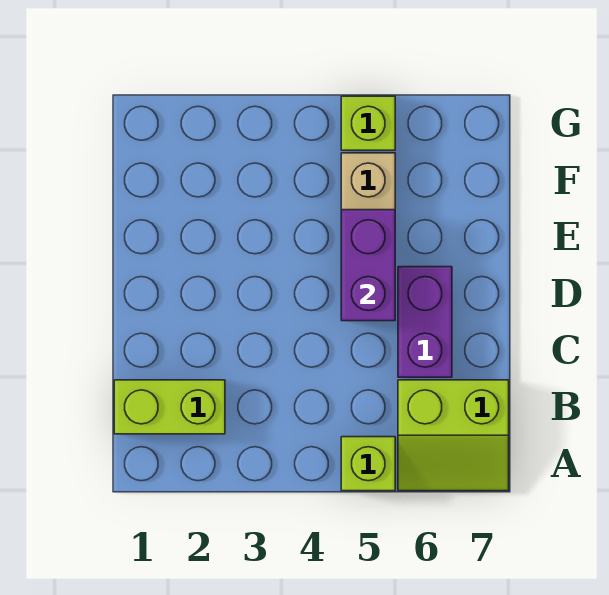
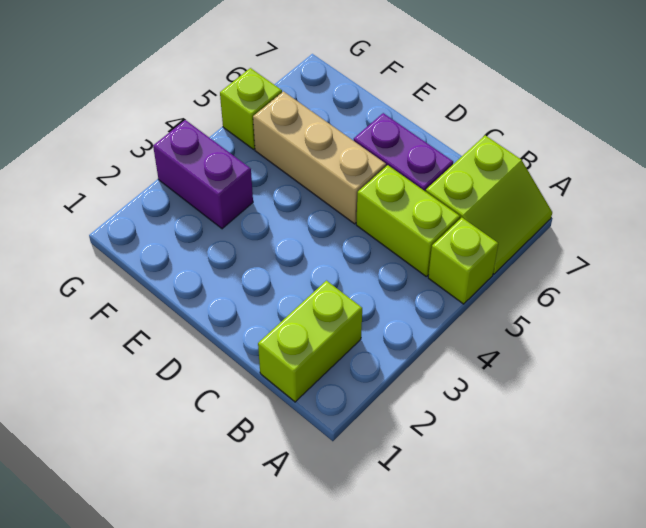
none -> lime brick B5:C5 level 1
purple brick D5:E5 level 2 -> purple brick F3:G3 level 1

